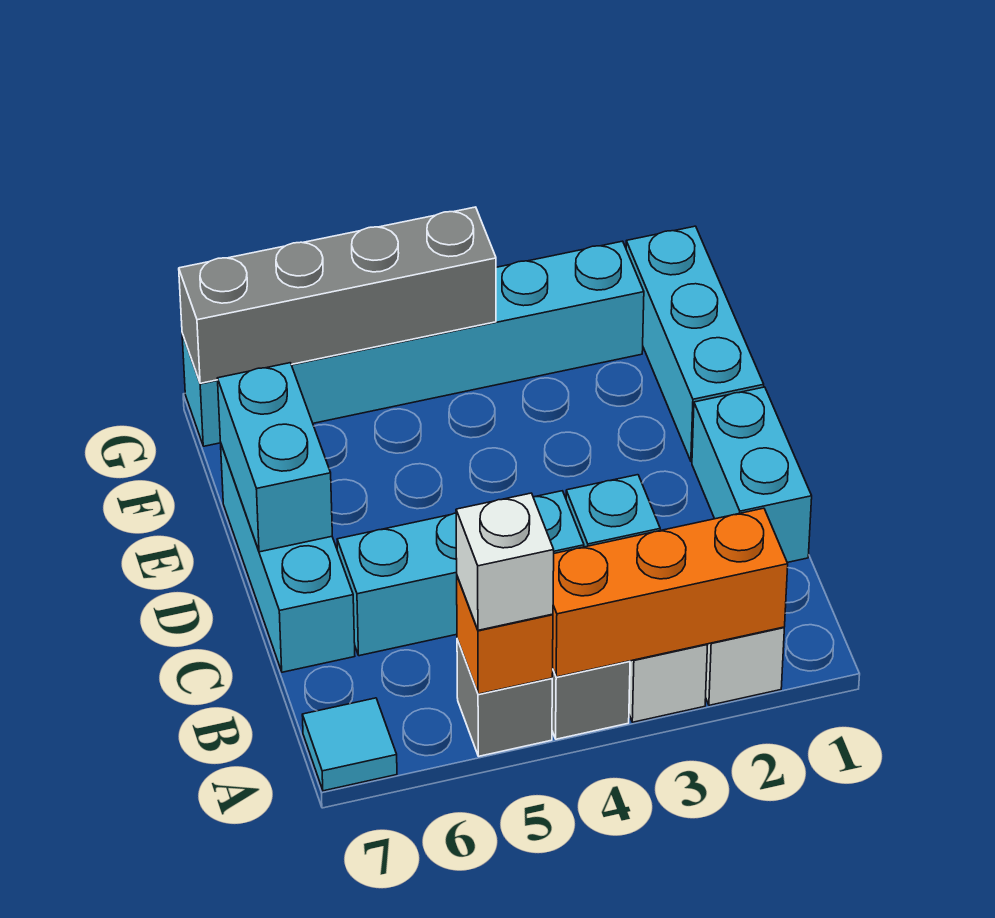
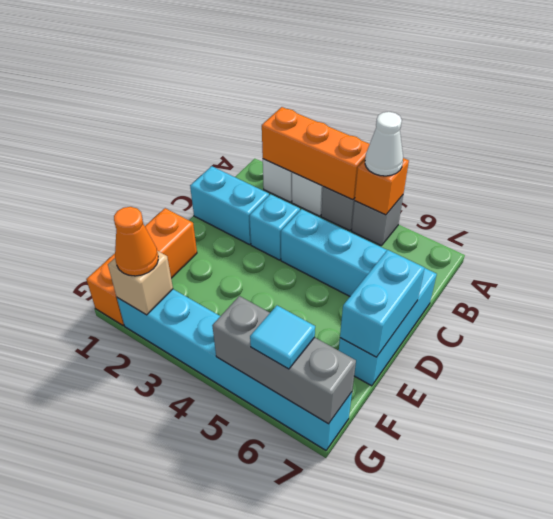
white brick A5 level 3 -> white cone A5 level 3
cyan tile A7 level 1 -> cyan tile G6 level 3
cyan brick C1:D1 level 1 -> cyan brick C1:C2 level 1
cyan brick E1:G1 level 1 -> orange brick E1:G1 level 1
none -> tan brick G2 level 2
none -> orange cone G2 level 3
grey brick G4:G7 level 2 -> grey brick G5:G7 level 2

